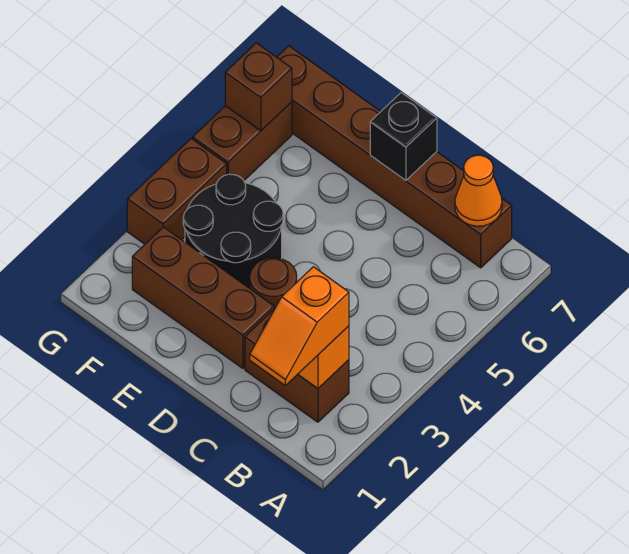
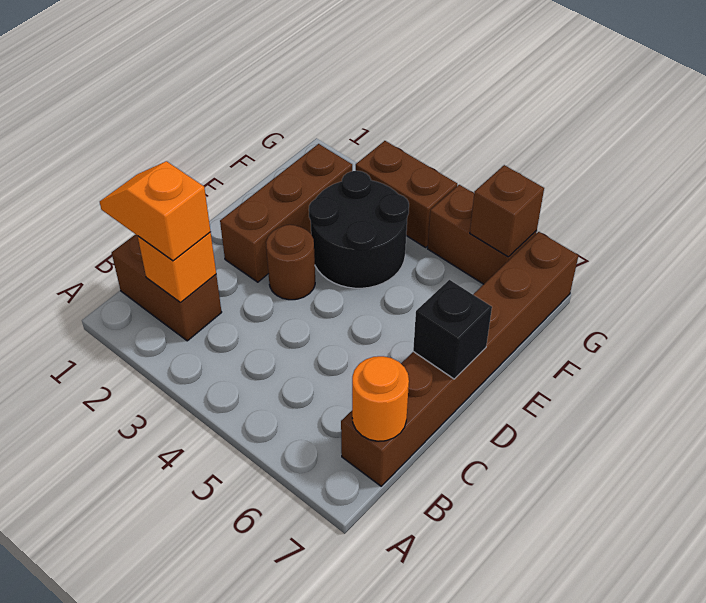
brown brick B2:C2 level 1 -> brown brick B1:B2 level 1
orange cone B7 level 2 -> orange round brick B7 level 2

